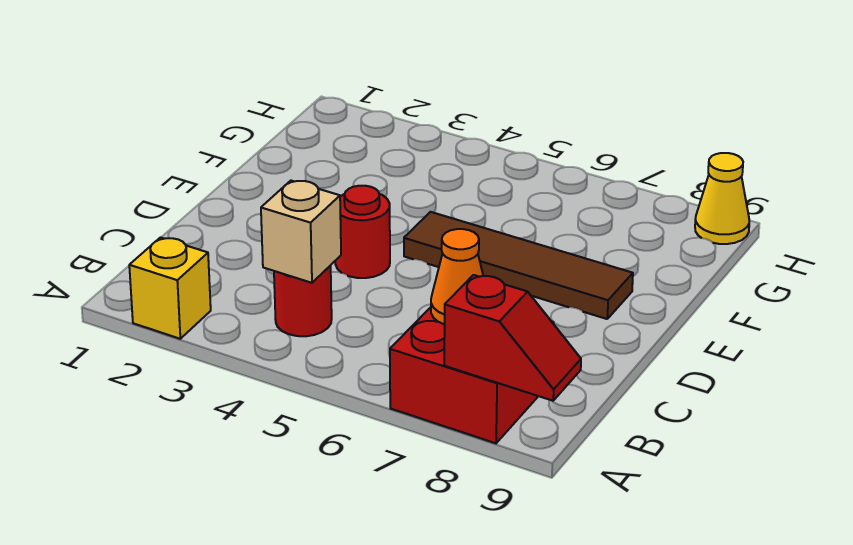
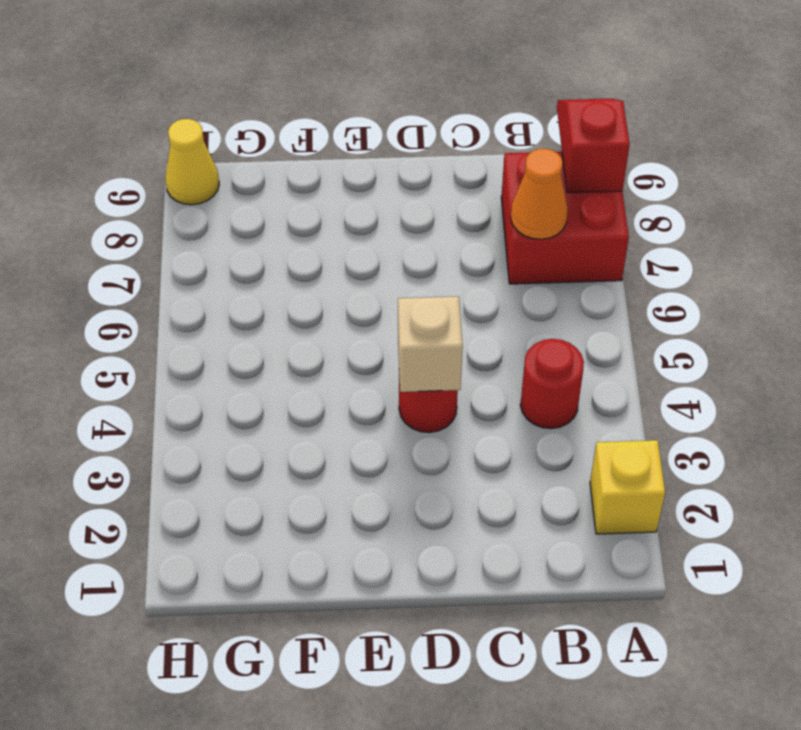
tan brick B4 level 2 -> tan brick D4 level 2
brown tile E5:E8 level 1 -> none

